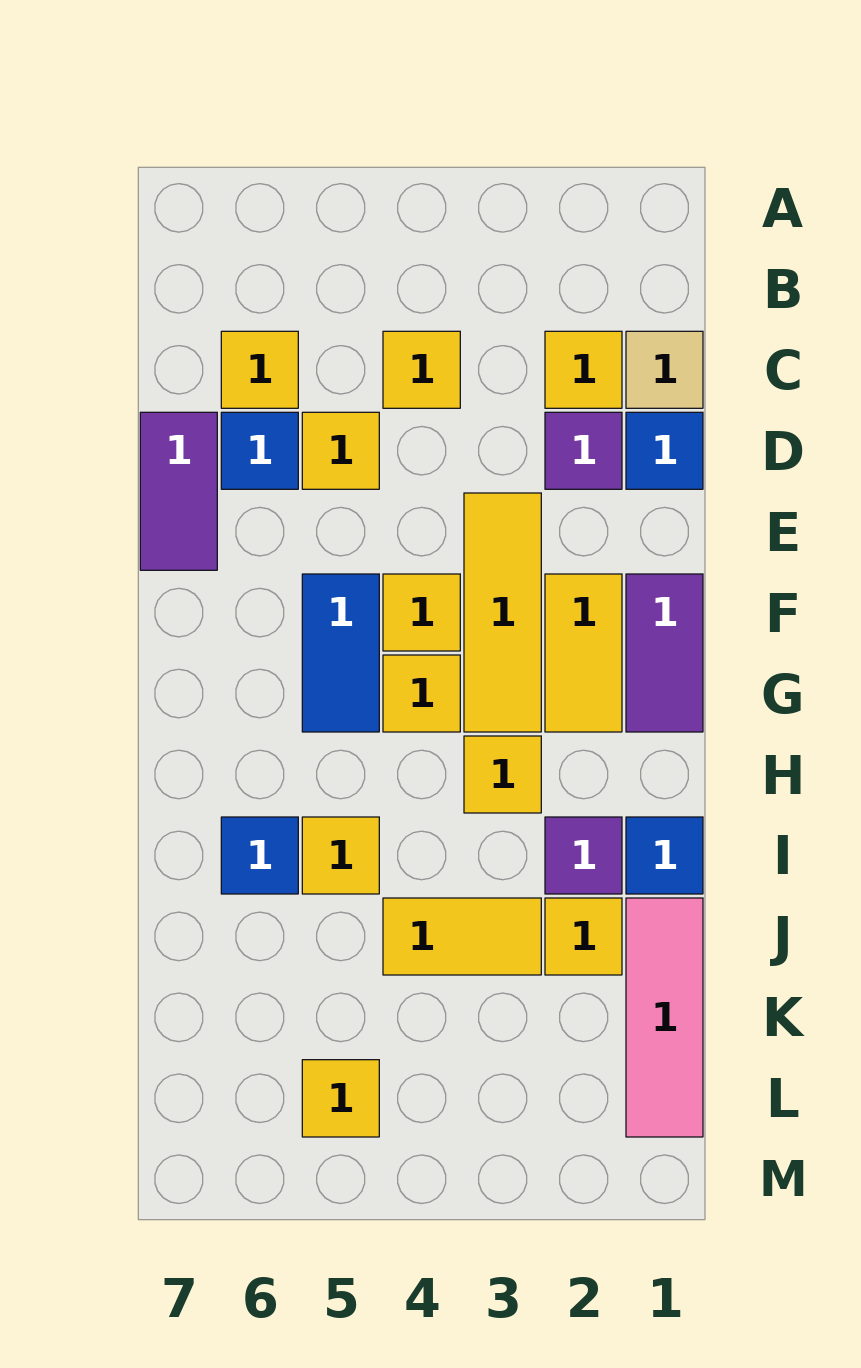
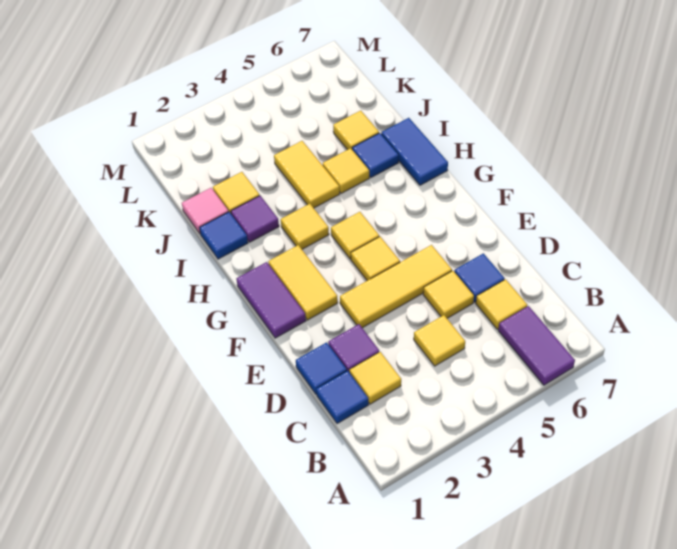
tan tile C1 level 1 -> blue tile C1 level 1
purple tile D7:E7 level 1 -> purple tile A6:B6 level 1
yellow tile E3:G3 level 1 -> yellow tile E3:E5 level 1
blue tile F5:G5 level 1 -> blue tile H7:I7 level 1
pink tile J1:L1 level 1 -> pink tile J1 level 1
yellow tile J3:J4 level 1 -> yellow tile I4:J4 level 1
yellow tile L5 level 1 -> yellow tile J6 level 1

